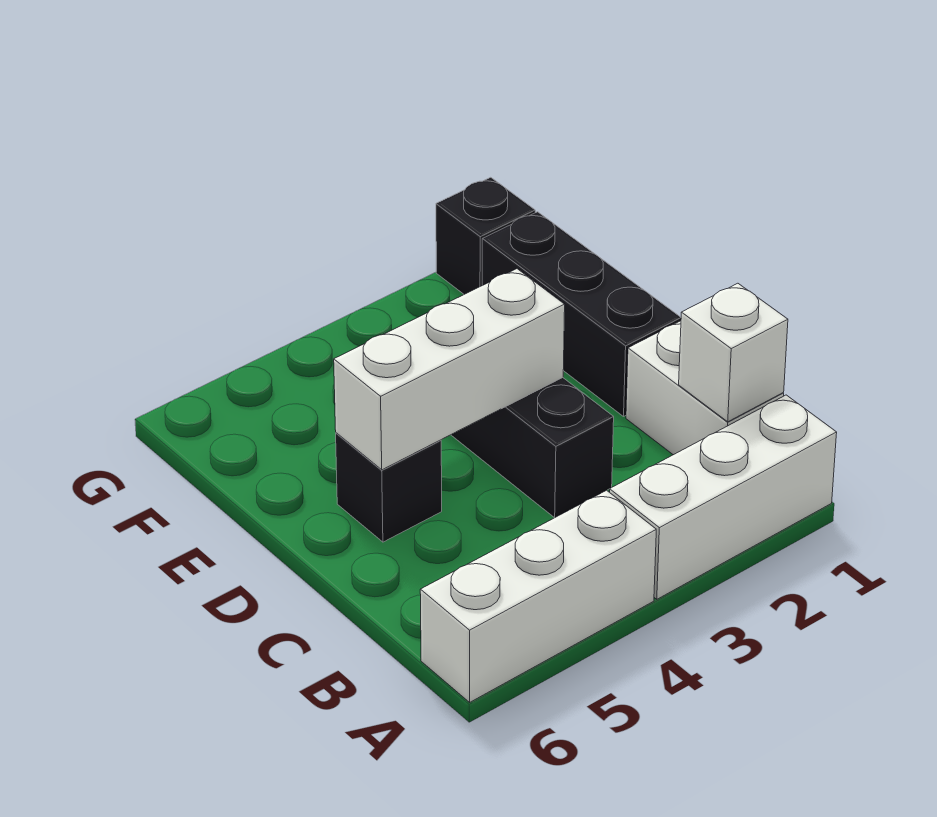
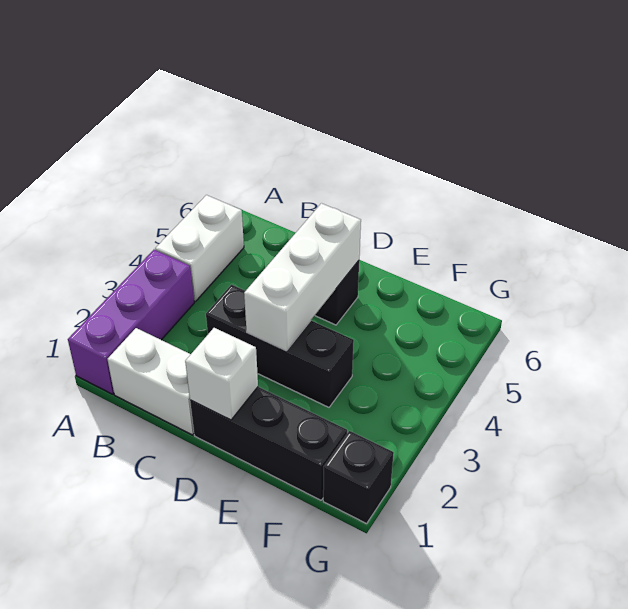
white brick A1:A3 level 1 -> purple brick A1:A3 level 1
white brick A4:A6 level 1 -> white brick A4:A5 level 1
white brick B1 level 2 -> white brick D1 level 2

